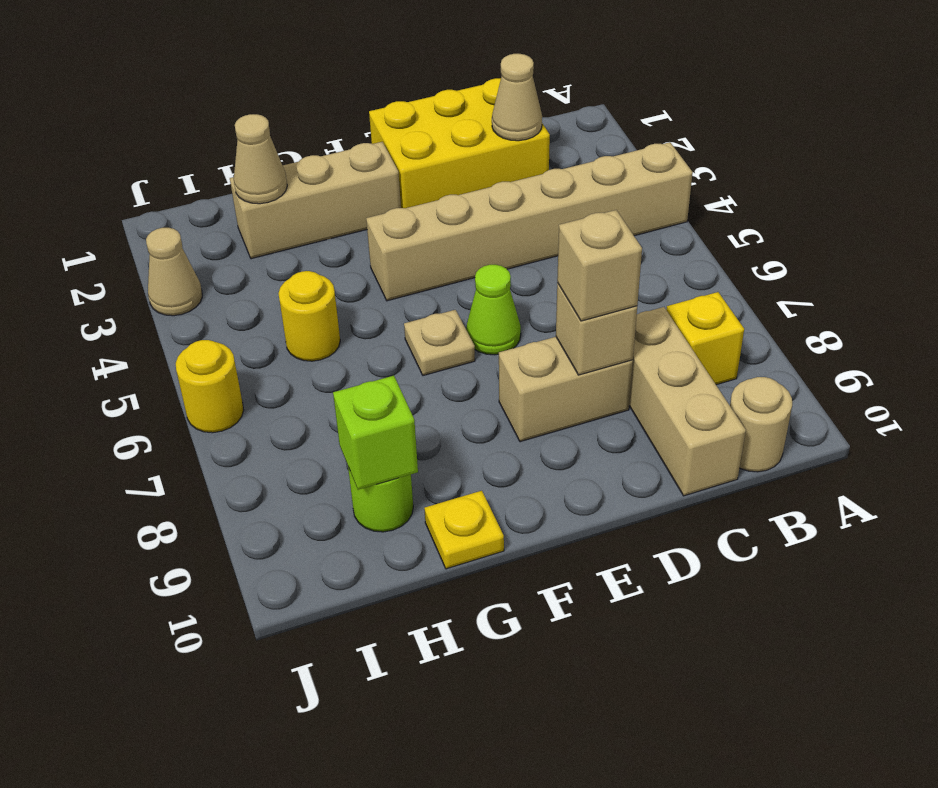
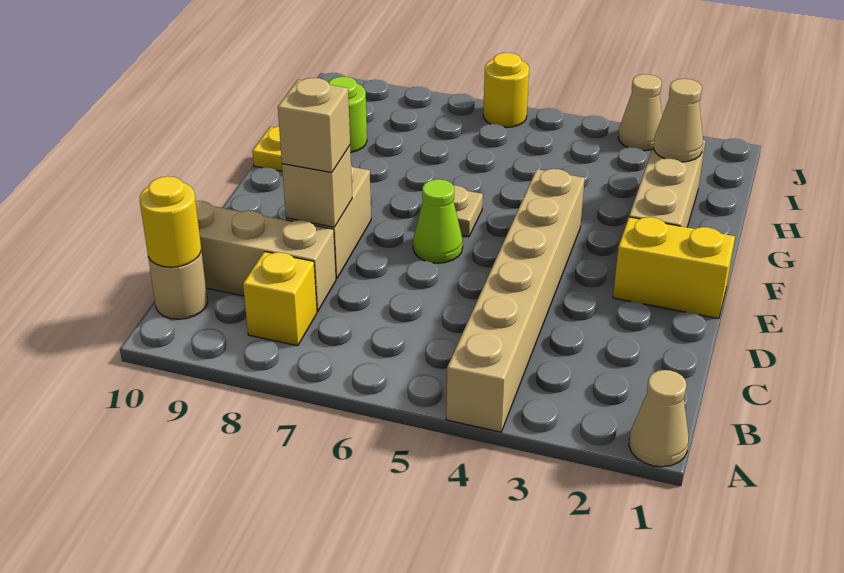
yellow brick C1:E2 level 1 -> yellow brick E1:E2 level 1
tan cone C2 level 2 -> tan cone A1 level 1
yellow round brick H5 level 1 -> yellow round brick B10 level 2
lime brick H9 level 2 -> none

